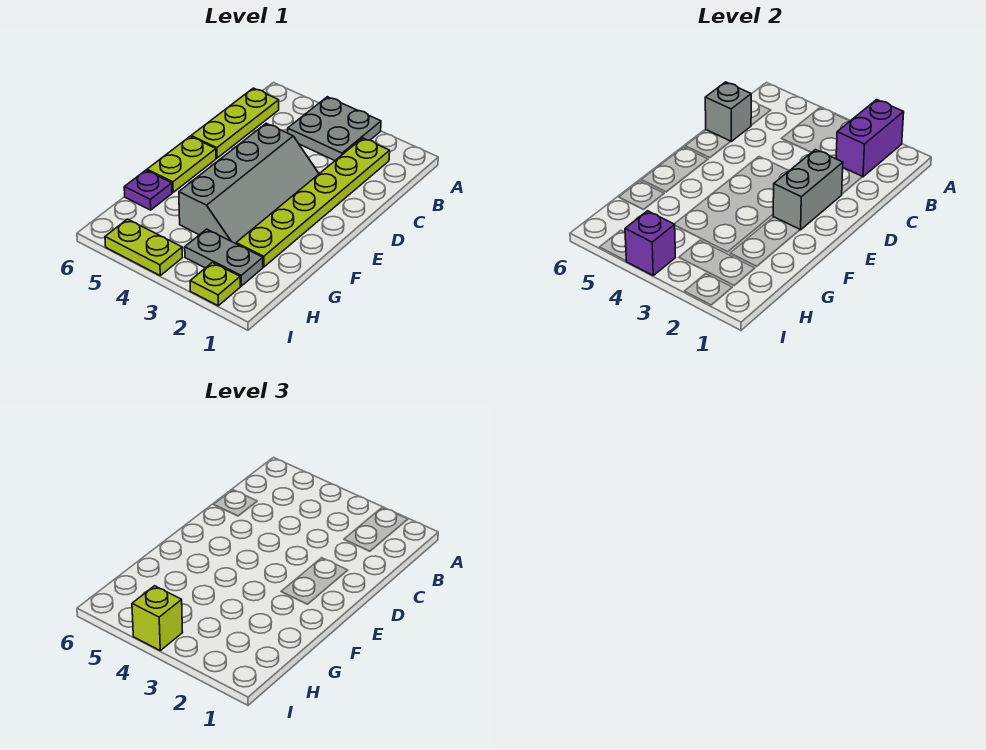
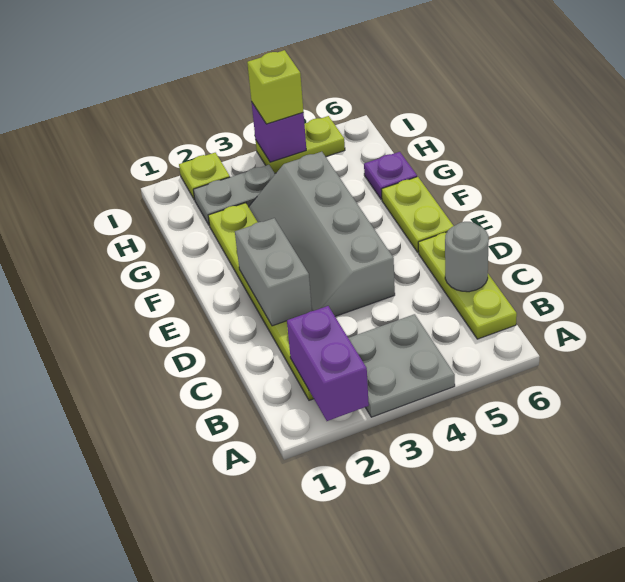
grey brick C6 level 2 -> grey round brick C6 level 2

